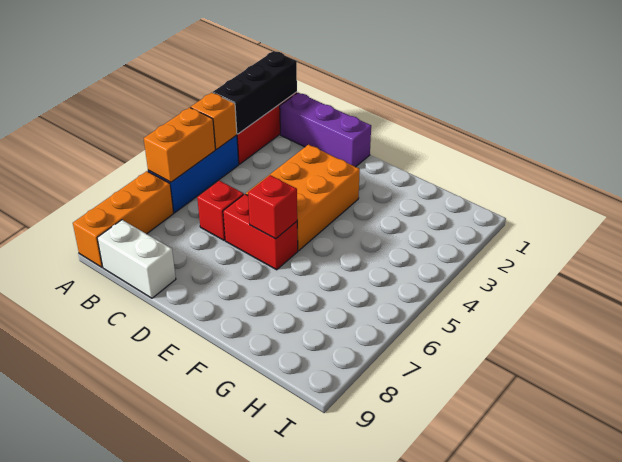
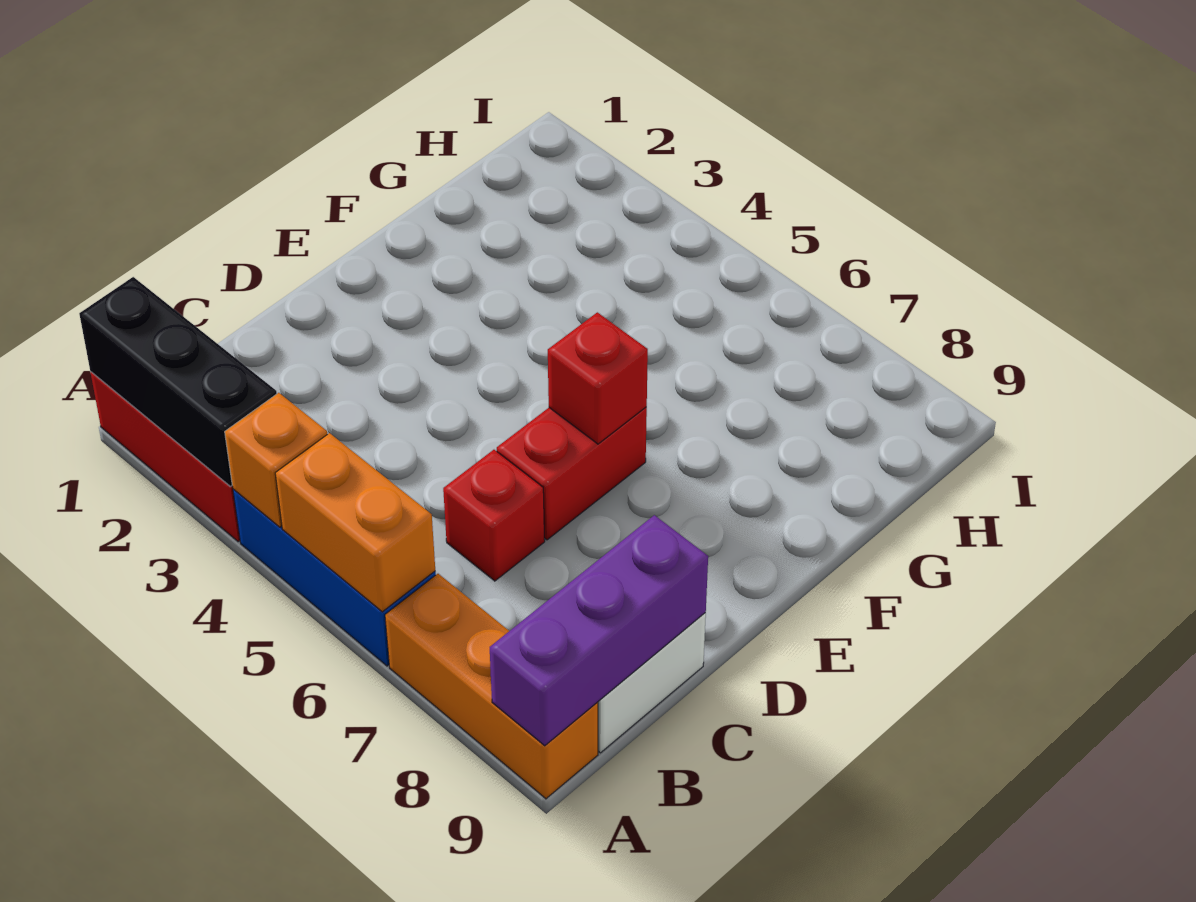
purple brick B1:D1 level 1 -> purple brick A9:C9 level 2
orange brick D3:E5 level 1 -> none

